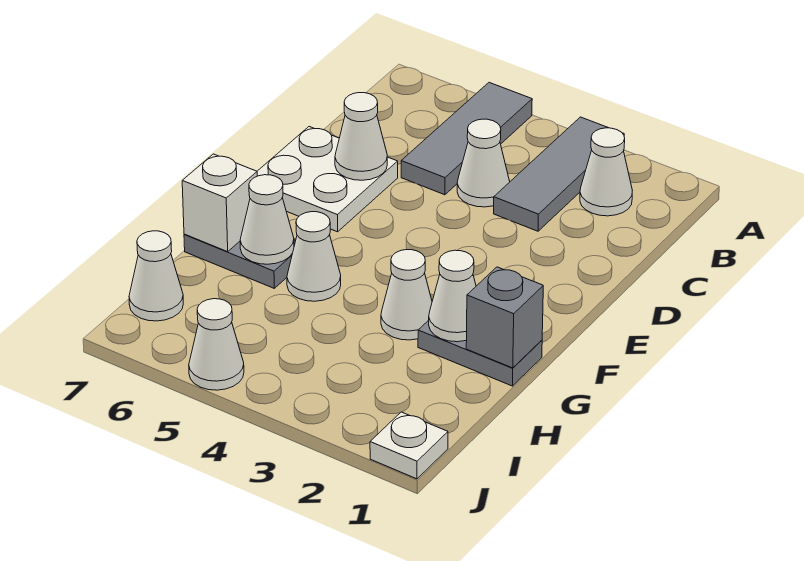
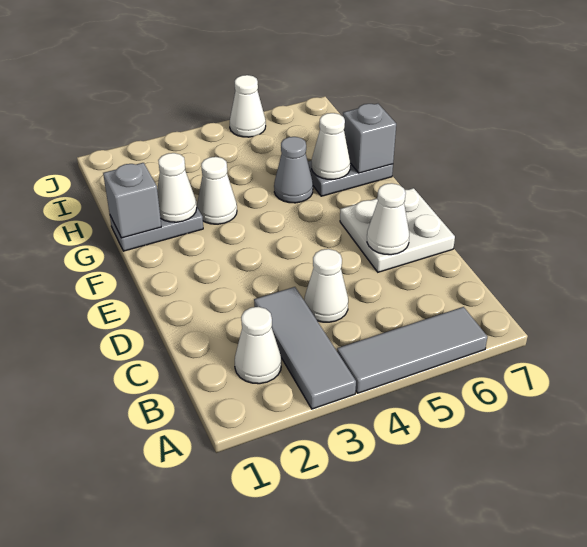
grey tile A5:C5 level 1 -> grey tile A4:A6 level 1
white cone G5 level 1 -> grey cone G5 level 1
white brick G7 level 2 -> grey brick G7 level 2
white cone I7 level 1 -> none
white plate J1 level 1 -> none

